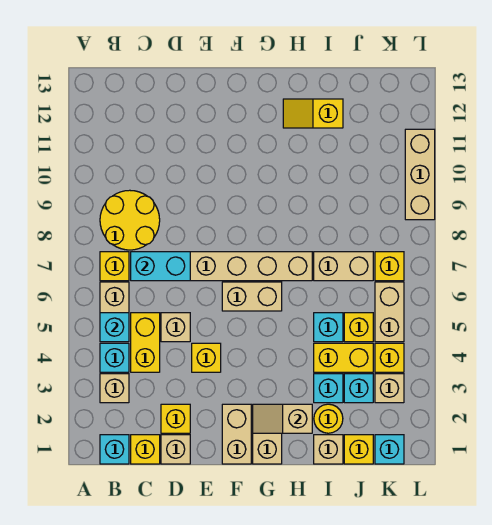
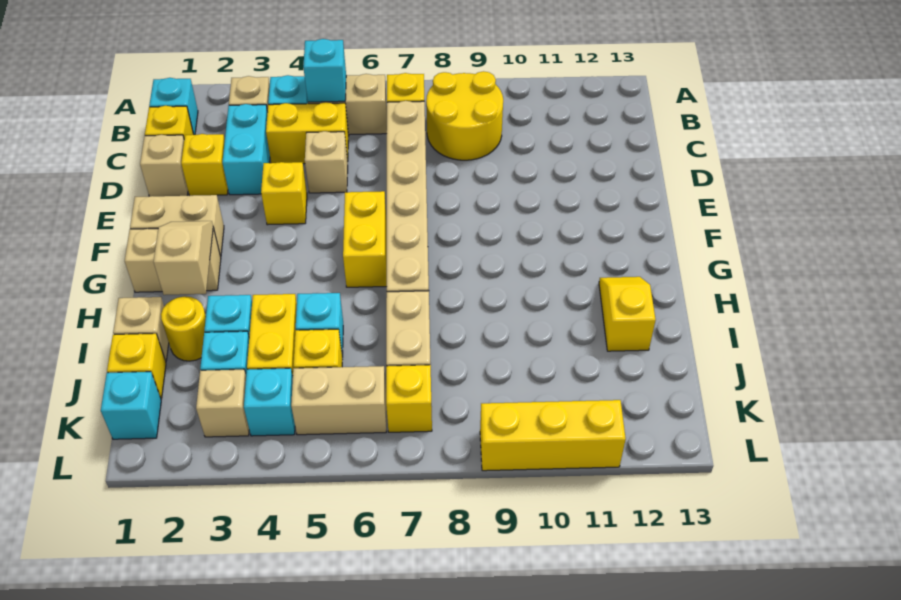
cyan brick C7:D7 level 2 -> cyan brick C3:D3 level 1
tan brick F6:G6 level 1 -> yellow brick F6:G6 level 1
yellow brick K4 level 1 -> cyan brick K4 level 1
tan brick L9:L11 level 1 -> yellow brick L9:L11 level 1

